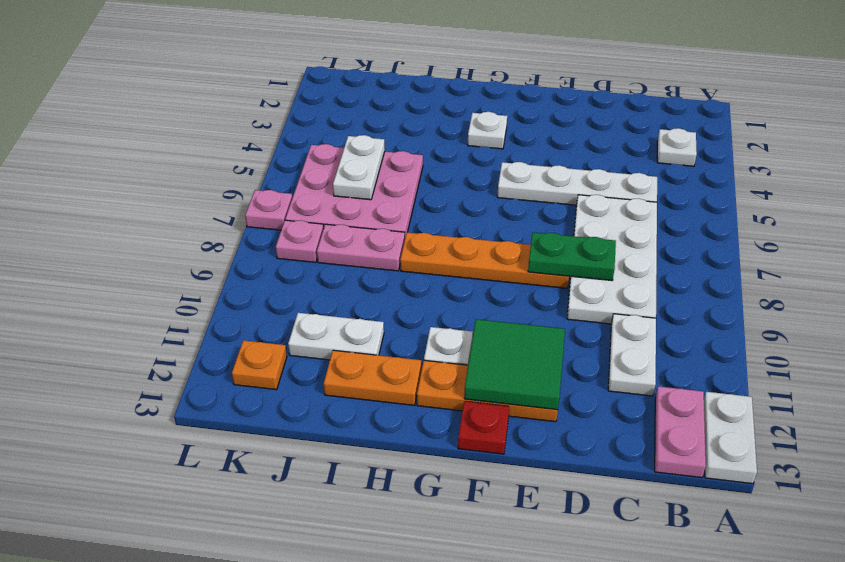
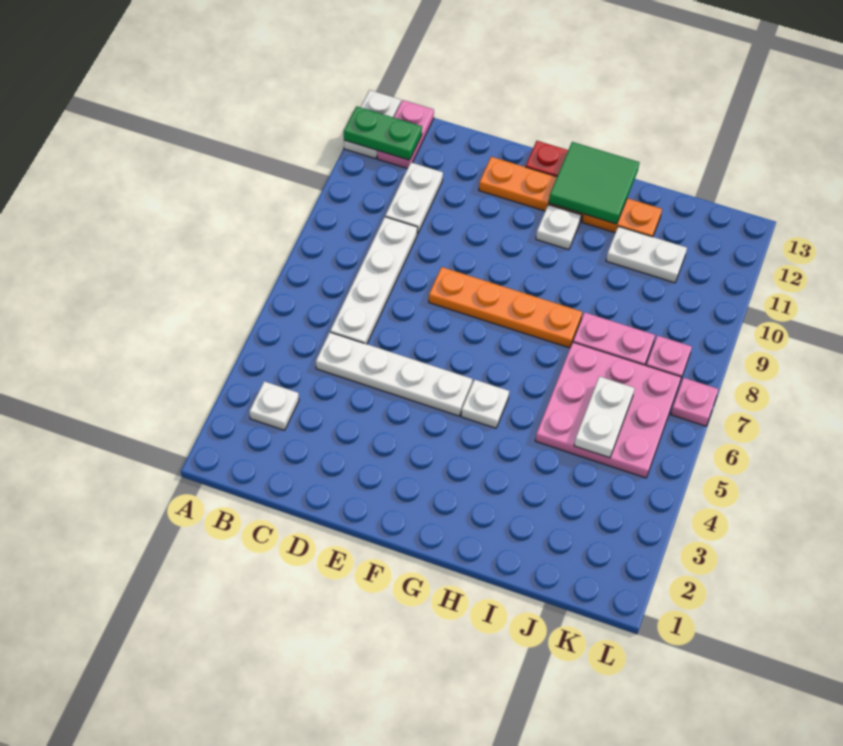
white plate C6:D9 level 1 -> white plate C6:C9 level 1
green plate D8:E8 level 2 -> green plate A12:B12 level 2
green tile E11:F12 level 2 -> green tile G12:H13 level 2
white plate G3 level 1 -> white plate G5 level 1
orange plate K12 level 1 -> none

